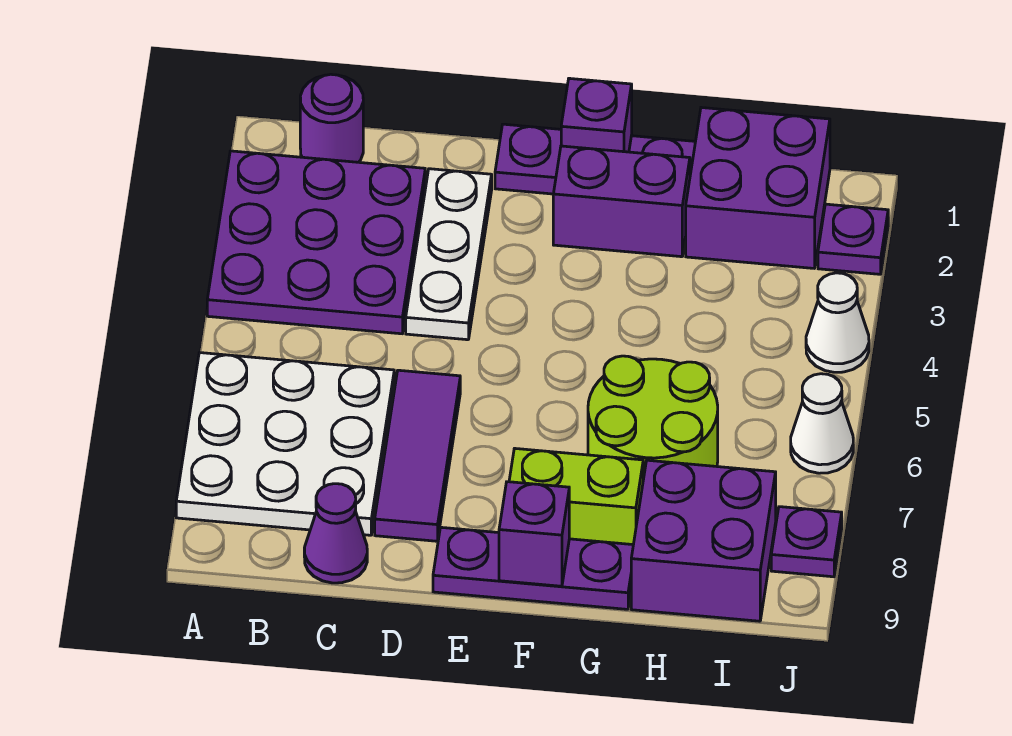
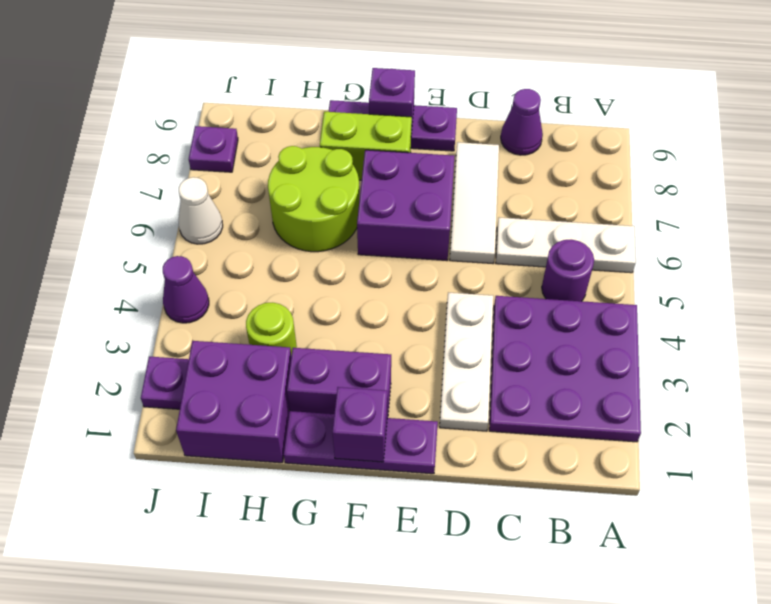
white plate A6:C8 level 1 -> white plate A6:C6 level 1
purple round brick B1 level 1 -> purple round brick B5 level 1
purple tile D6:D8 level 1 -> white tile D6:D8 level 1
none -> lime round brick H3 level 1
purple brick H8:I9 level 1 -> purple brick E6:F7 level 1
white cone J4 level 1 -> purple cone J4 level 1

